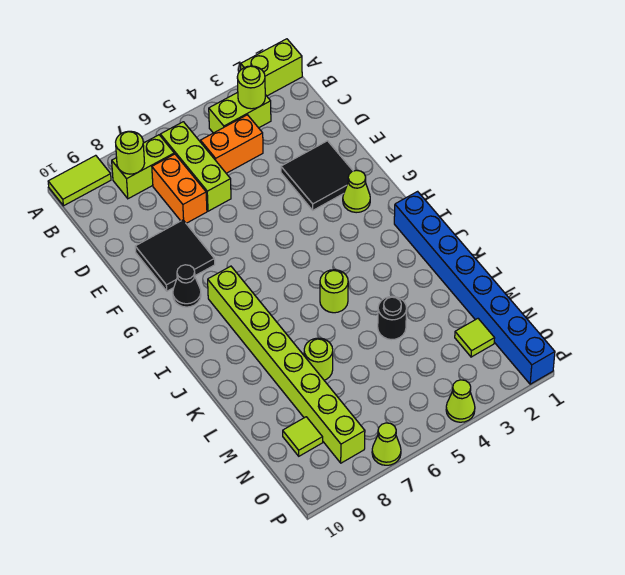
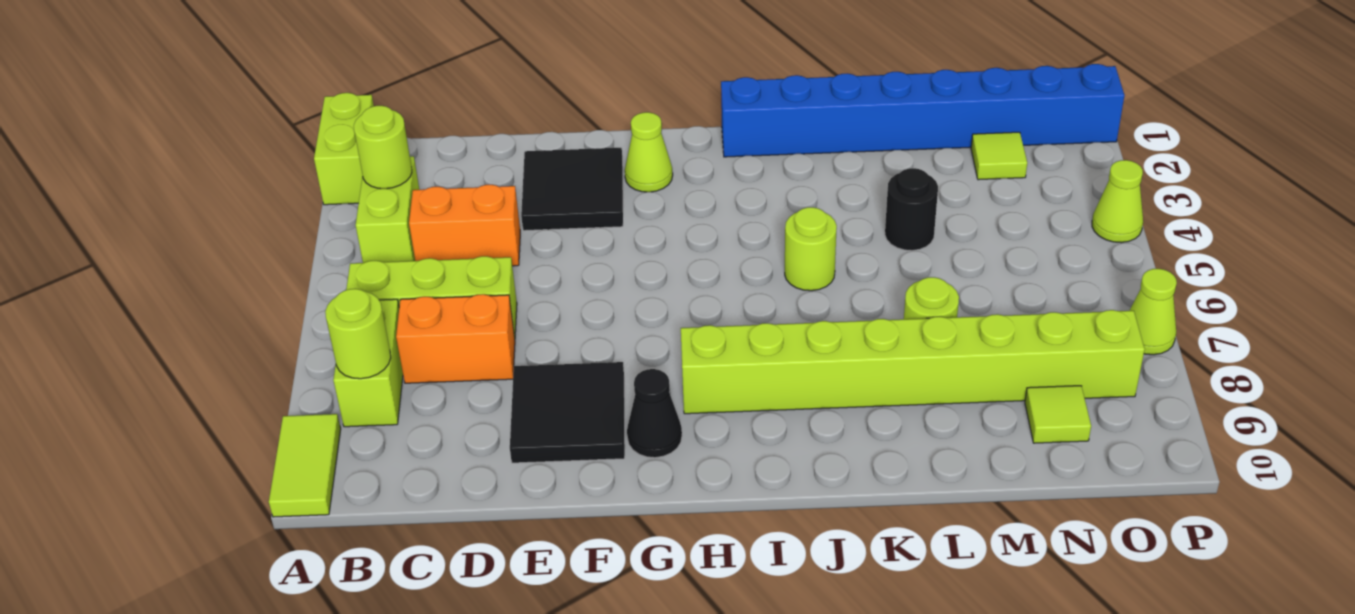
orange brick C4:C5 level 1 -> orange brick C4:D4 level 1

